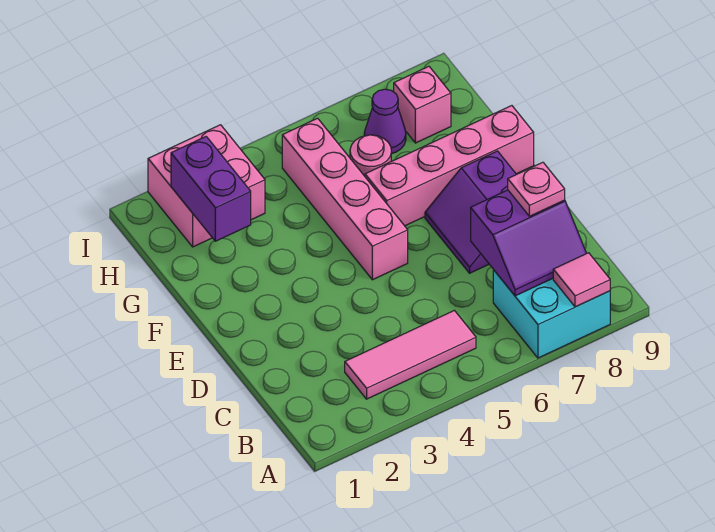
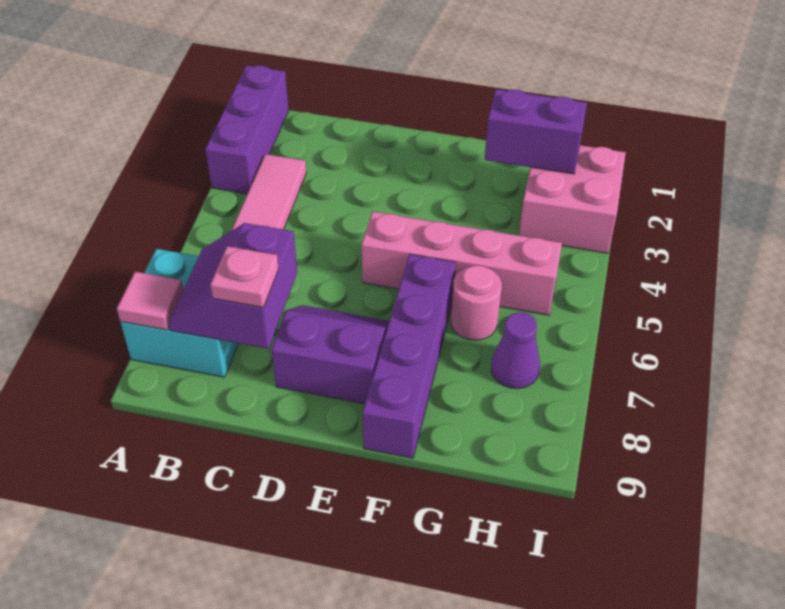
none -> purple brick A1:A3 level 1
pink brick F6:F9 level 1 -> purple brick F6:F9 level 1
pink brick H8 level 1 -> none

